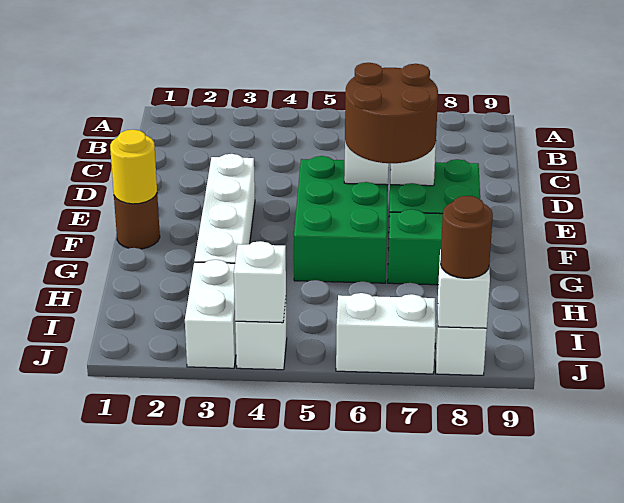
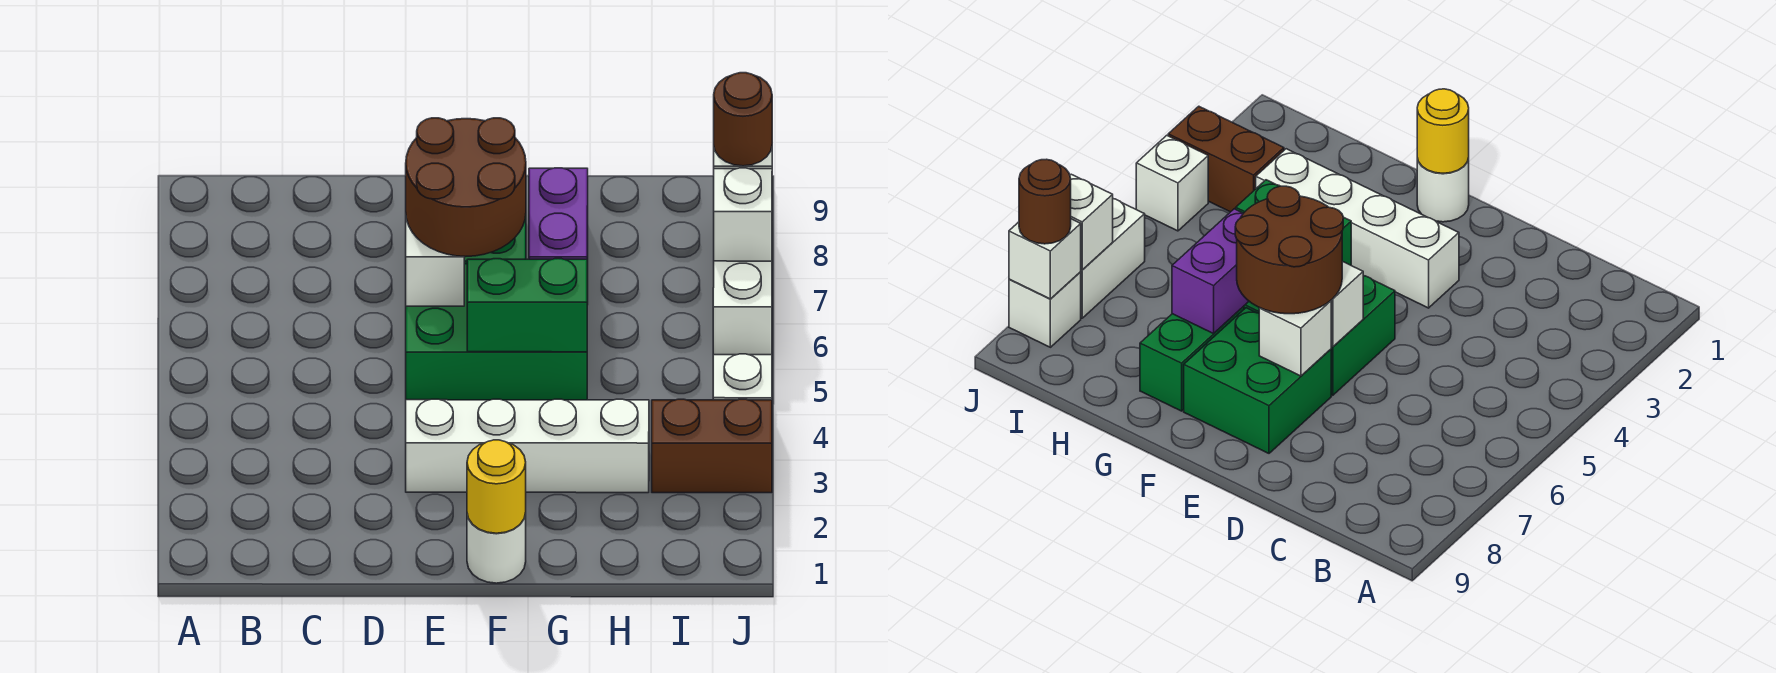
brown round brick F1 level 1 -> white round brick F1 level 1
none -> green brick F5:G5 level 2
none -> purple brick G6:G7 level 2
white brick I3:J3 level 1 -> brown brick I3:J3 level 1
white brick J4 level 2 -> white brick J7 level 2

